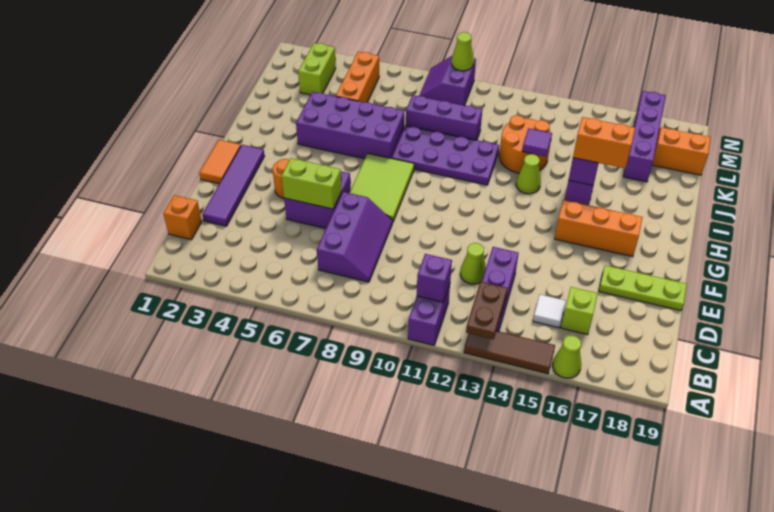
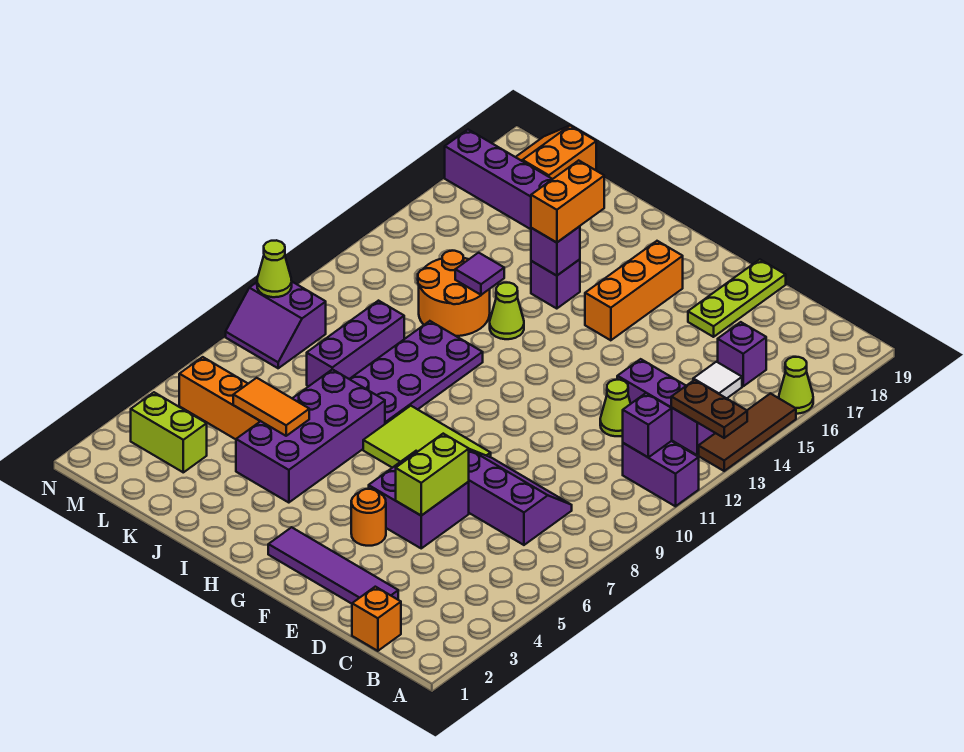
lime brick C16 level 1 -> purple brick C16 level 1
orange tile F1:G1 level 1 -> orange tile J5:K5 level 2

